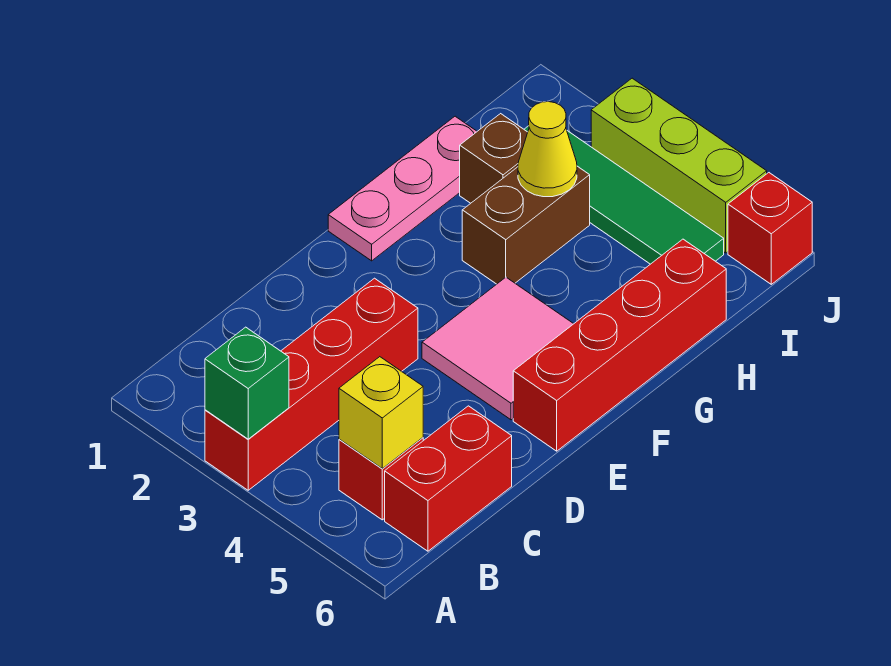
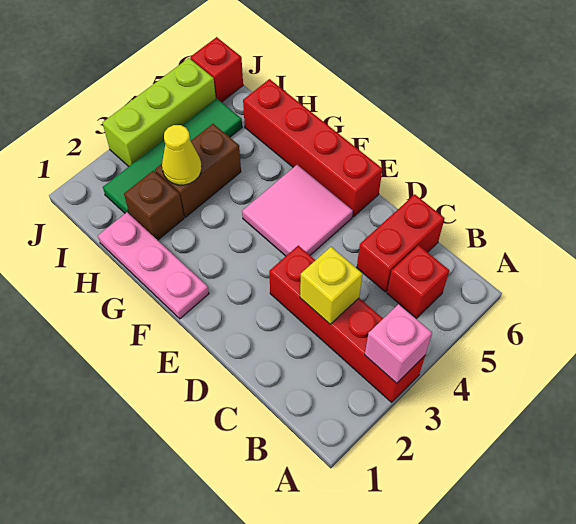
green brick A3 level 2 -> pink brick A3 level 2
yellow brick B5 level 2 -> yellow brick C3 level 2
red brick B6:C6 level 1 -> red brick C5:C6 level 1
brown brick G3:H3 level 1 -> brown brick H3:H4 level 1

